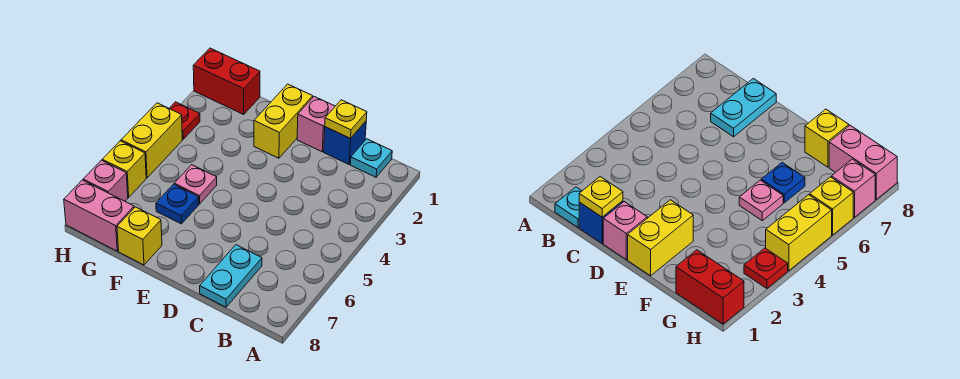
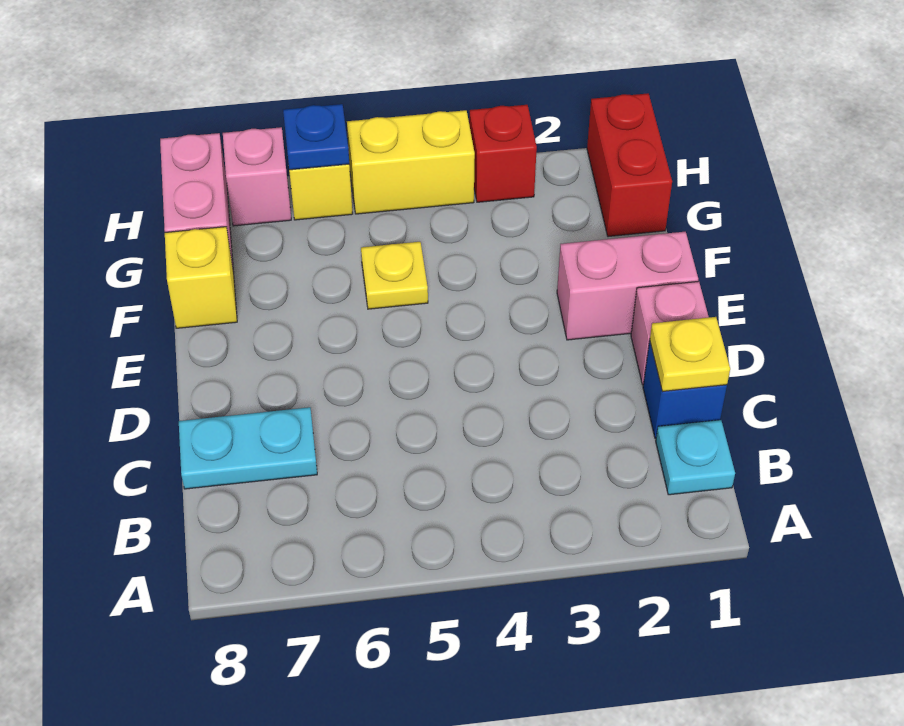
yellow brick E1:E2 level 1 -> pink brick E1:E2 level 1
pink plate F5 level 1 -> yellow plate F5 level 1
blue plate F6 level 1 -> blue plate H6 level 2
red plate H3 level 1 -> red brick H3 level 1

